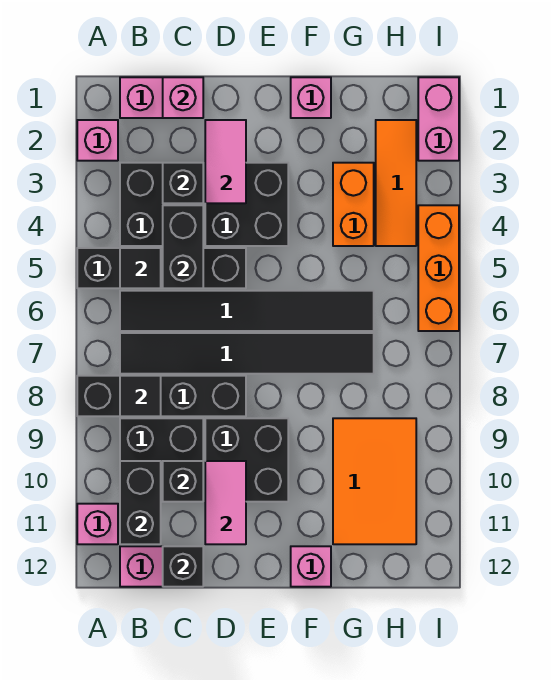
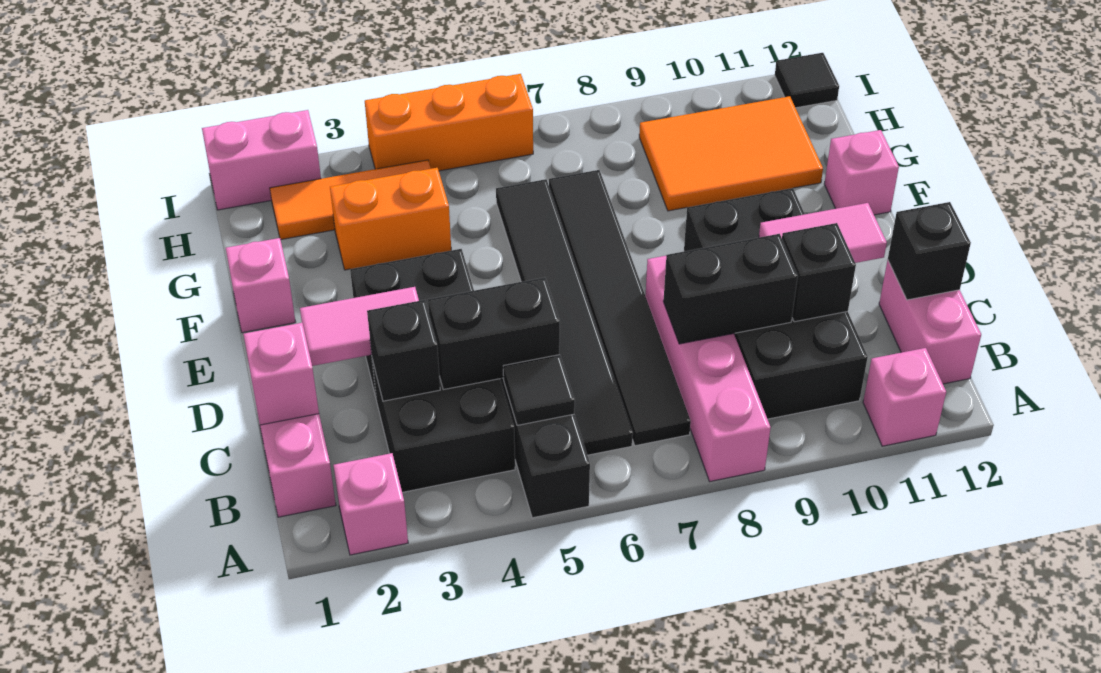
black brick A8:D8 level 1 -> pink brick A8:D8 level 1
black tile B8 level 2 -> black tile I12 level 1
black brick B10:B11 level 2 -> black brick C8:C9 level 2

